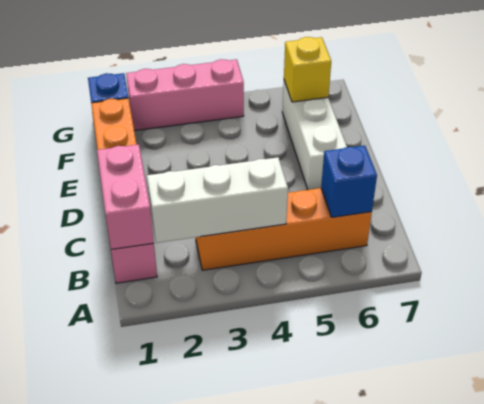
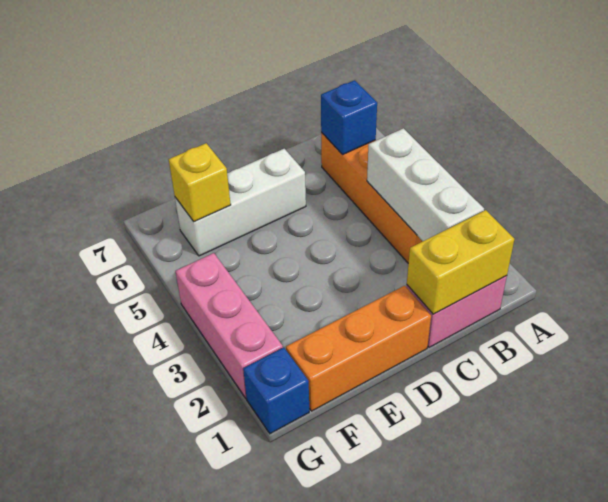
pink brick B1:C1 level 2 -> yellow brick B1:C1 level 2

